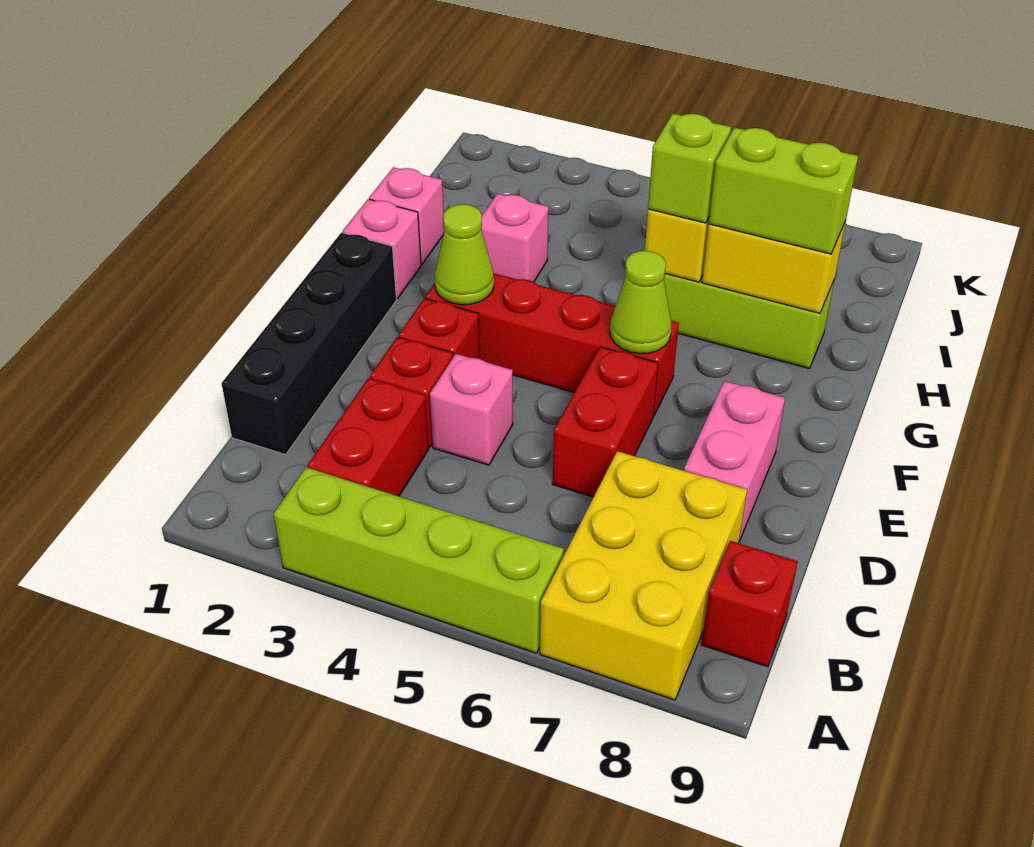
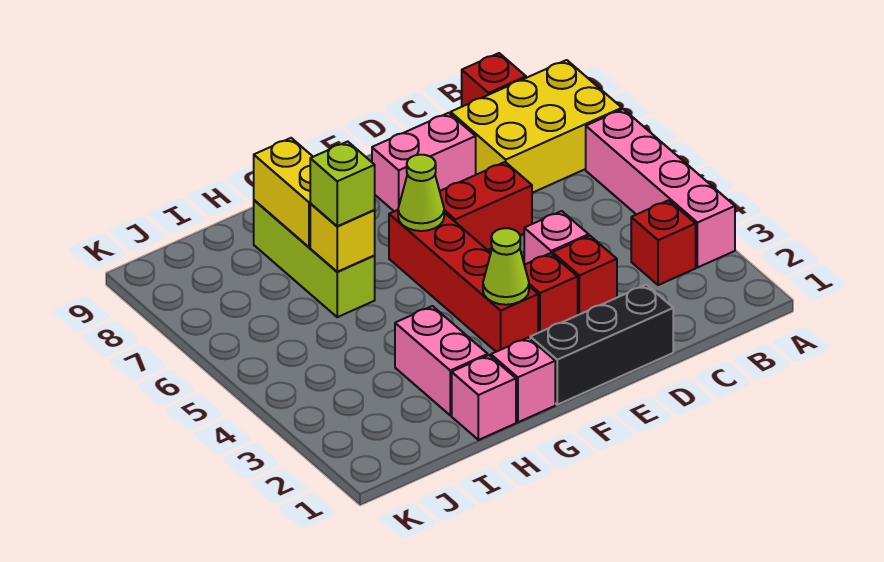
lime brick A3:A6 level 1 -> pink brick A3:A6 level 1
red brick B3:C3 level 1 -> red brick B3 level 1
black brick C1:F1 level 1 -> black brick D1:F1 level 1
pink brick H3 level 1 -> pink brick H2:H3 level 1
lime brick H7:H8 level 3 -> none

